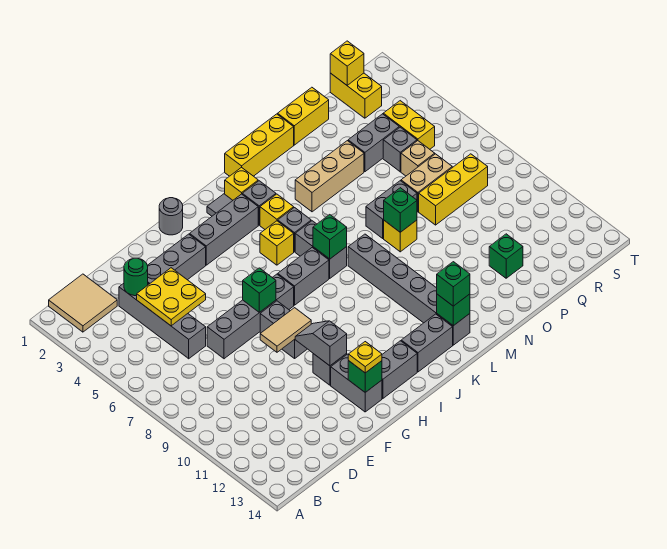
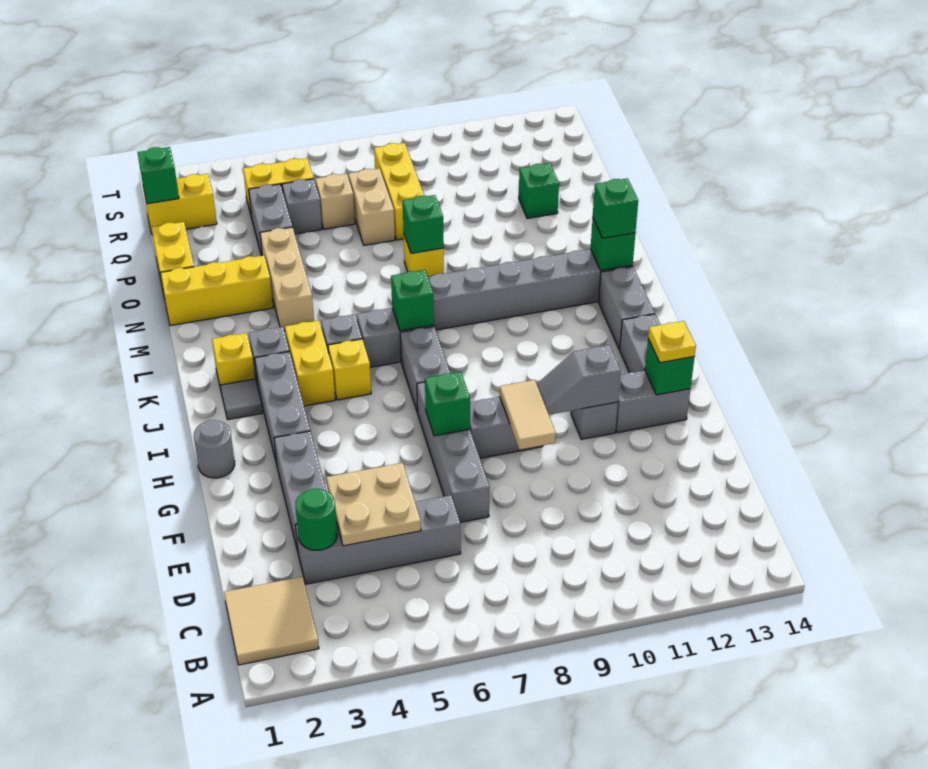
yellow plate D4:E5 level 2 -> tan plate D4:E5 level 2
yellow brick K4 level 1 -> yellow brick J4:K4 level 1
yellow brick L1:N1 level 1 -> yellow brick N1:N3 level 1
grey brick N7:O7 level 1 -> none
yellow brick R1 level 2 -> green brick R1 level 2

